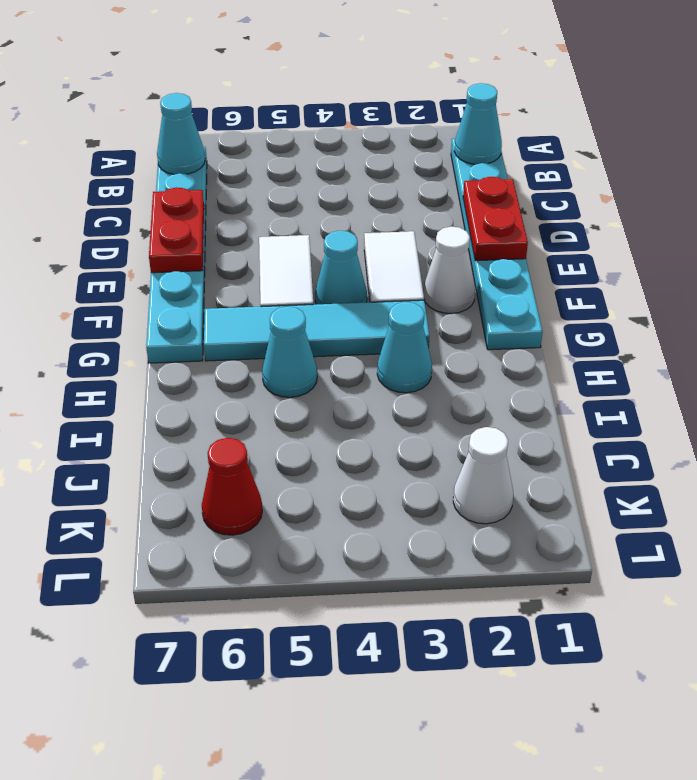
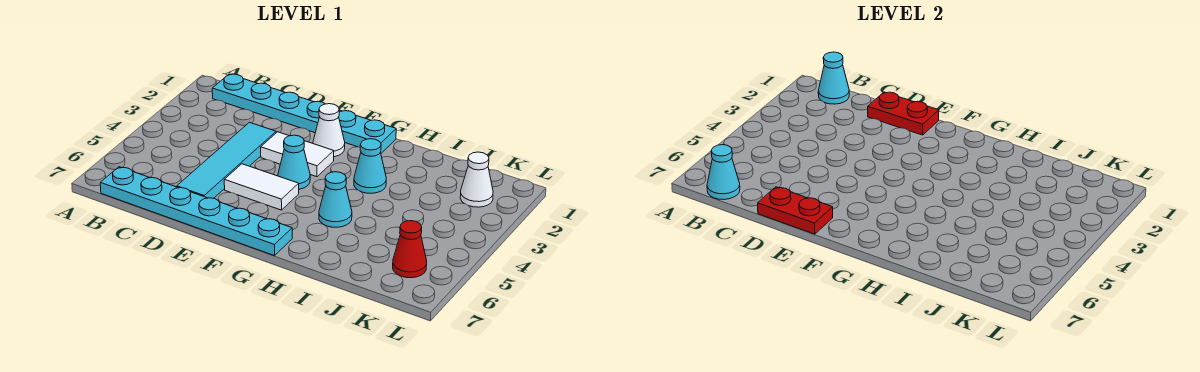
cyan tile G3:G6 level 1 -> cyan tile D3:D6 level 1

